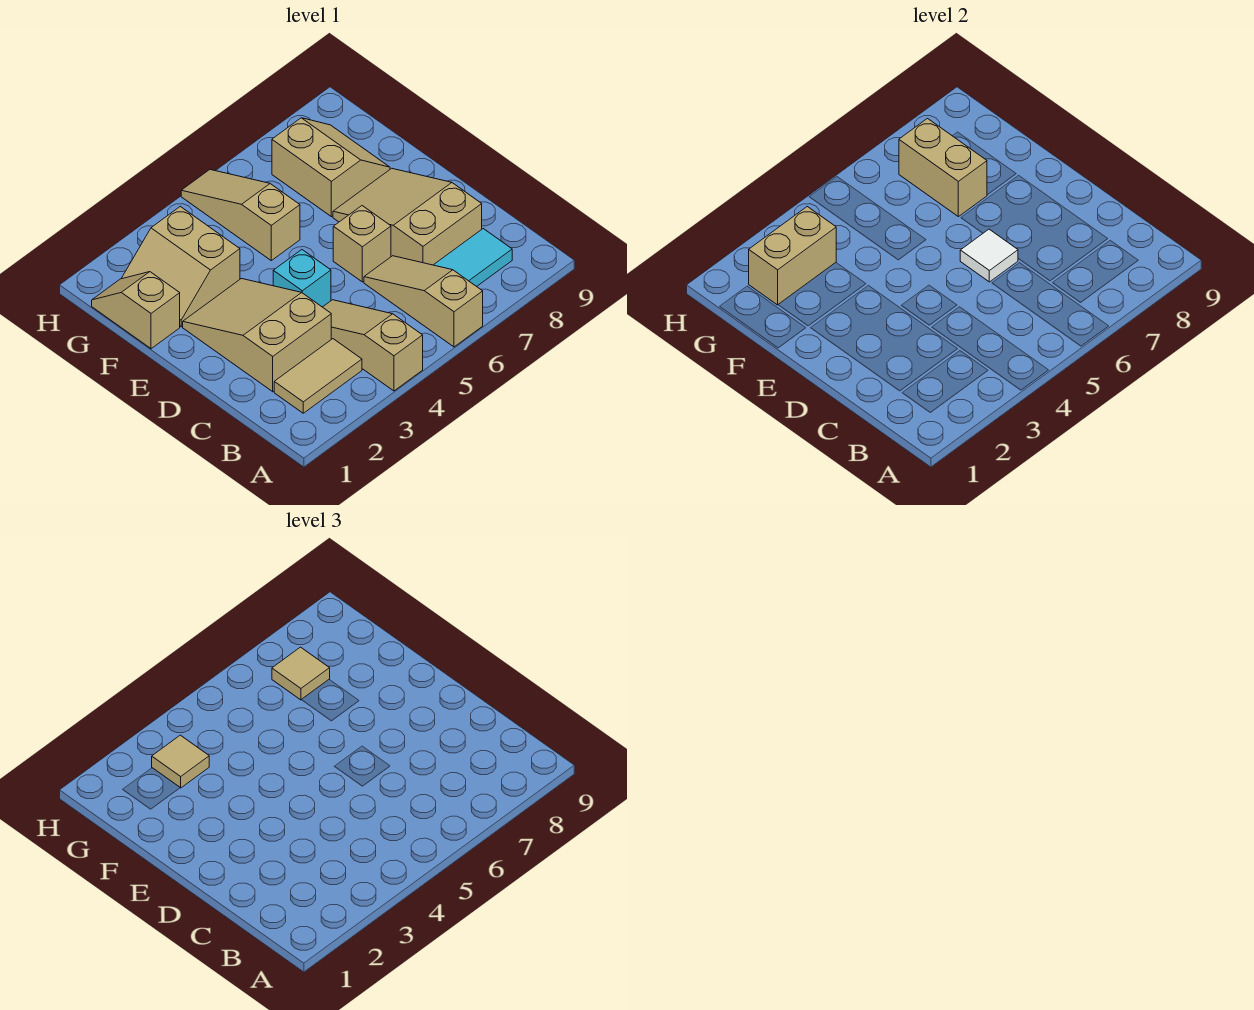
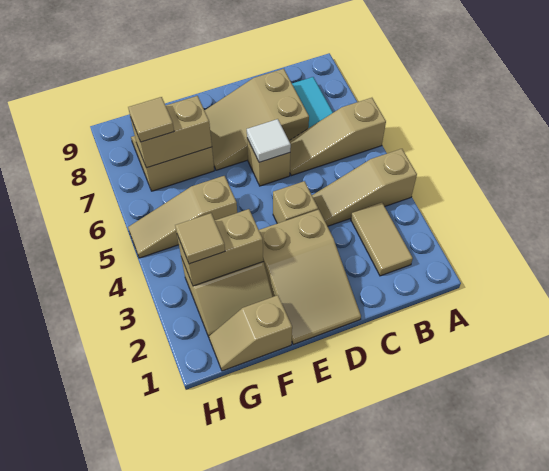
tan slope C2:E3 level 1 top C -> tan slope D1:E3 level 1 top 3
cyan brick D4 level 1 -> tan brick D4 level 1
tan brick G2:G3 level 2 -> tan brick F3:G3 level 2

